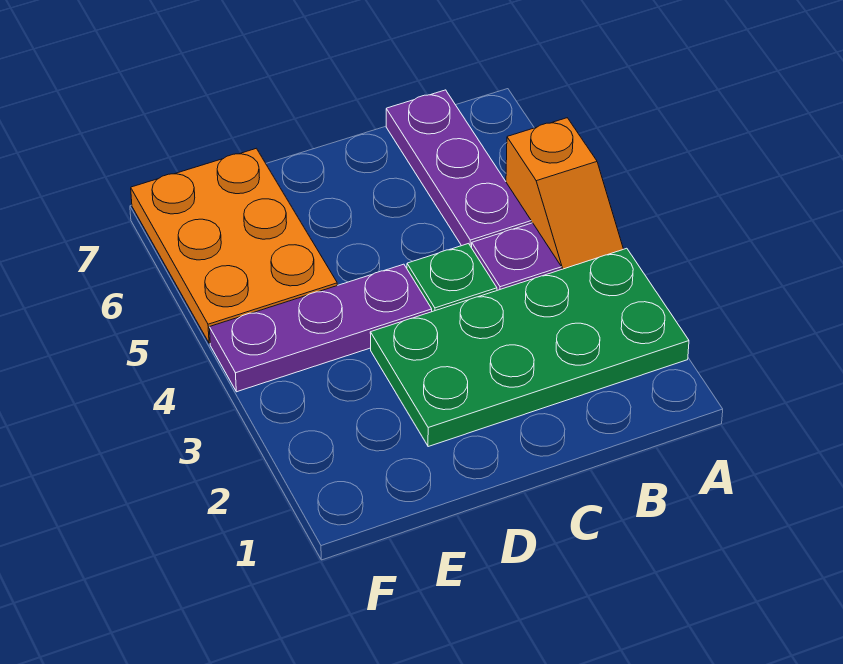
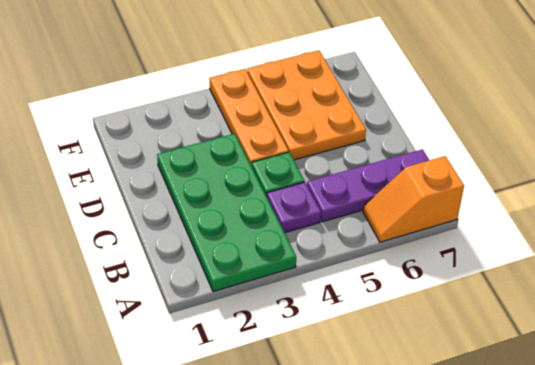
orange slope A4:A5 level 1 top 5 -> orange slope A6:A7 level 1 top 7
purple plate D4:F4 level 1 -> orange plate D4:F4 level 1
orange plate E5:F7 level 1 -> orange plate D5:F6 level 1

